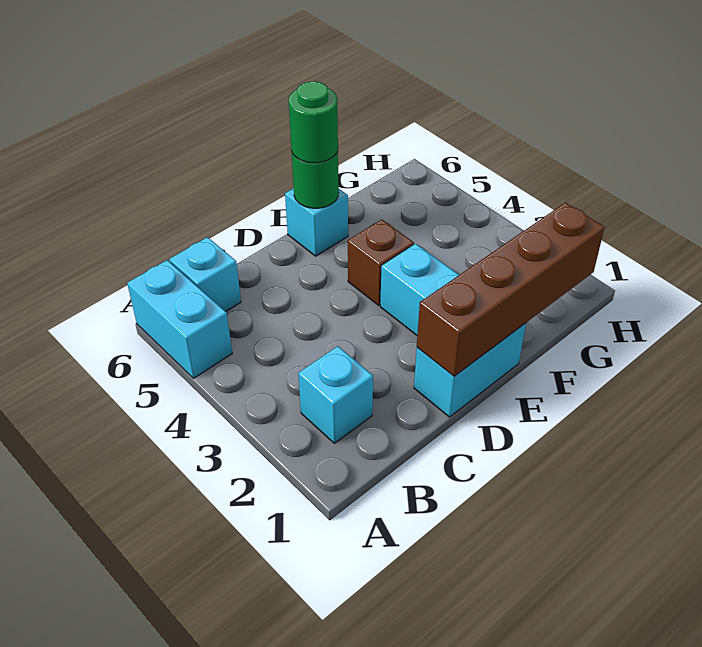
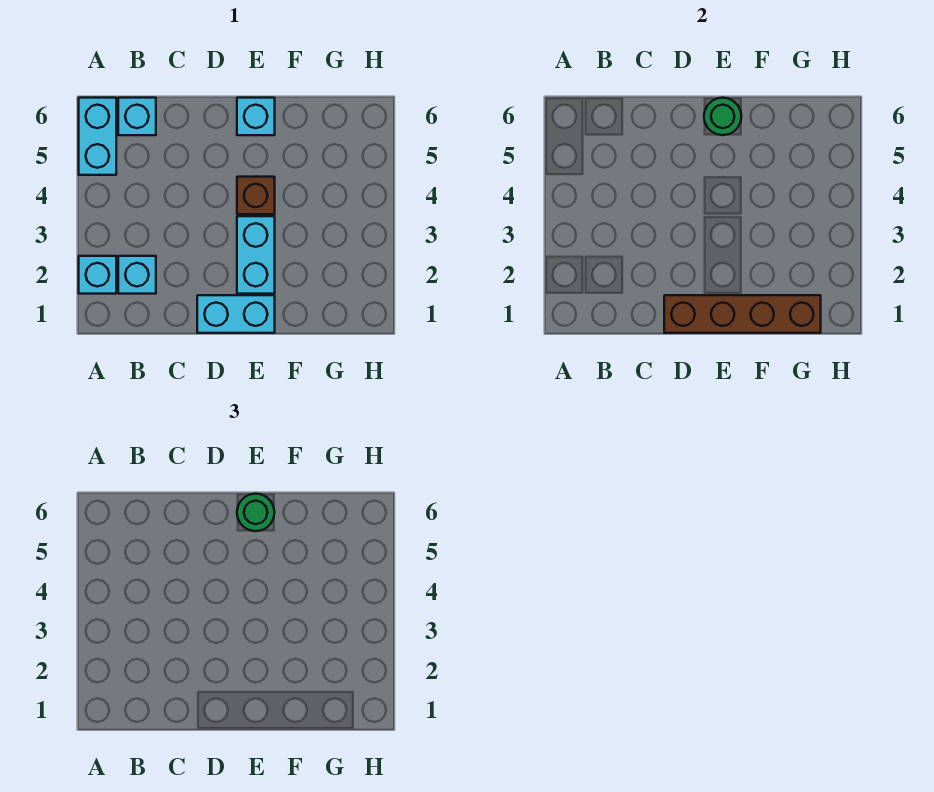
none -> cyan brick A2 level 1

